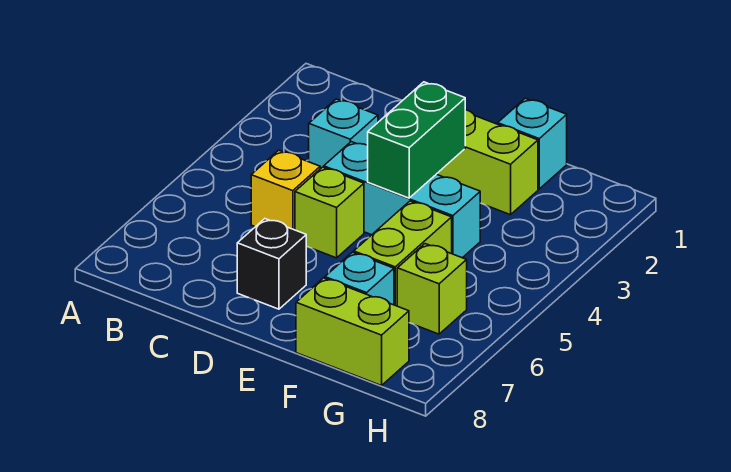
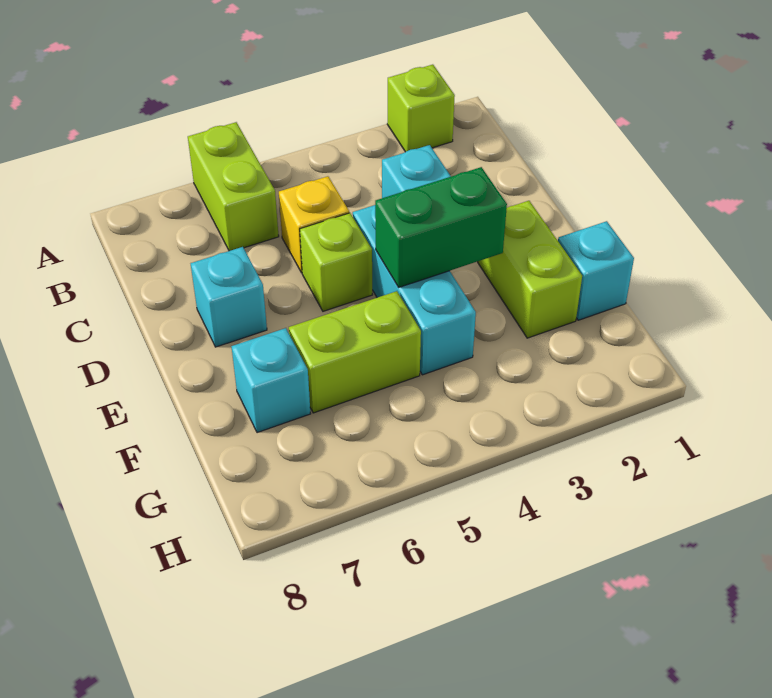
black brick D7 level 1 -> cyan brick D7 level 1
lime brick F8:G8 level 1 -> lime brick A6:B6 level 1
lime brick G6 level 1 -> lime brick A2 level 1

